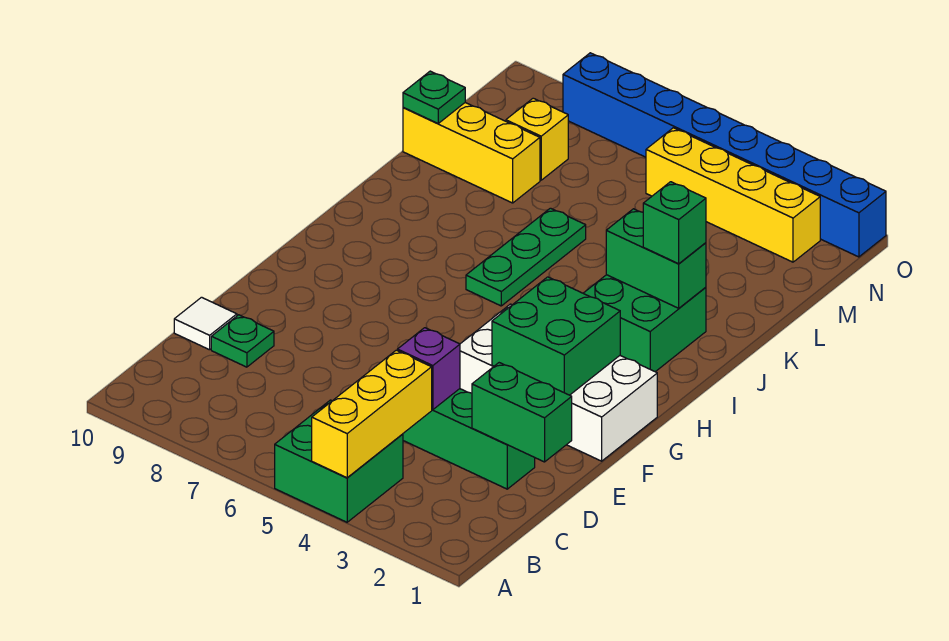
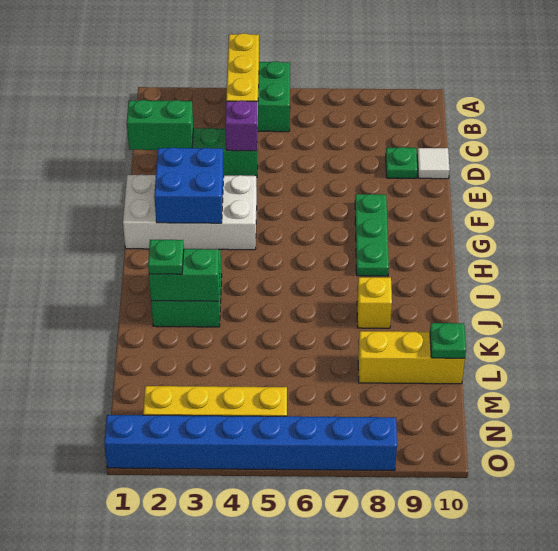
green brick F2:G3 level 2 -> blue brick F2:G3 level 2
green plate I6:K6 level 1 -> green plate F8:H8 level 1
green brick J2 level 3 -> green plate J2 level 3
yellow brick M8 level 1 -> yellow brick J8 level 1

